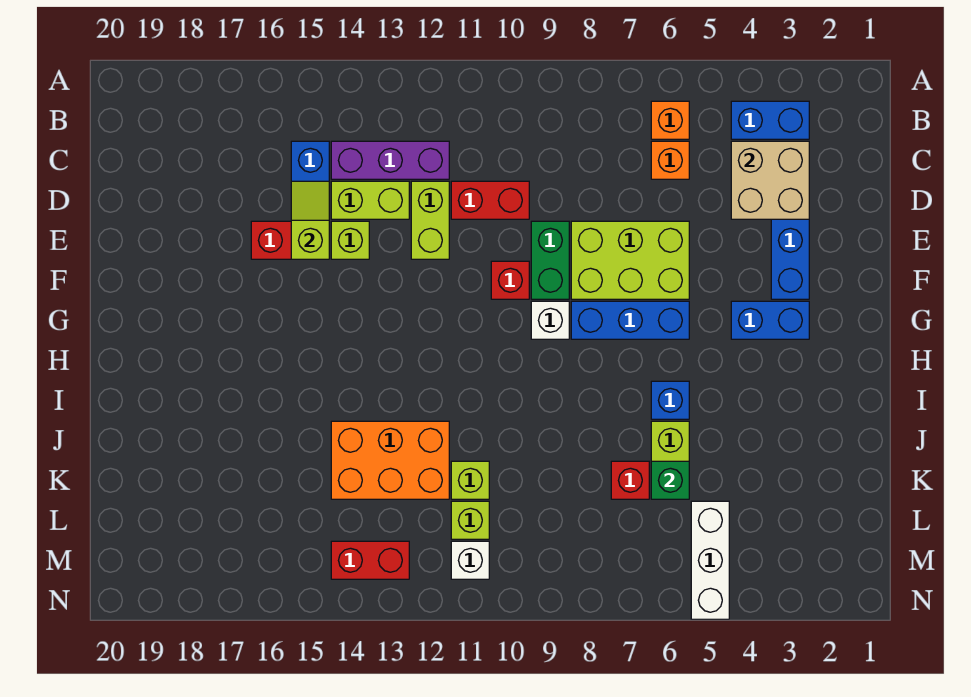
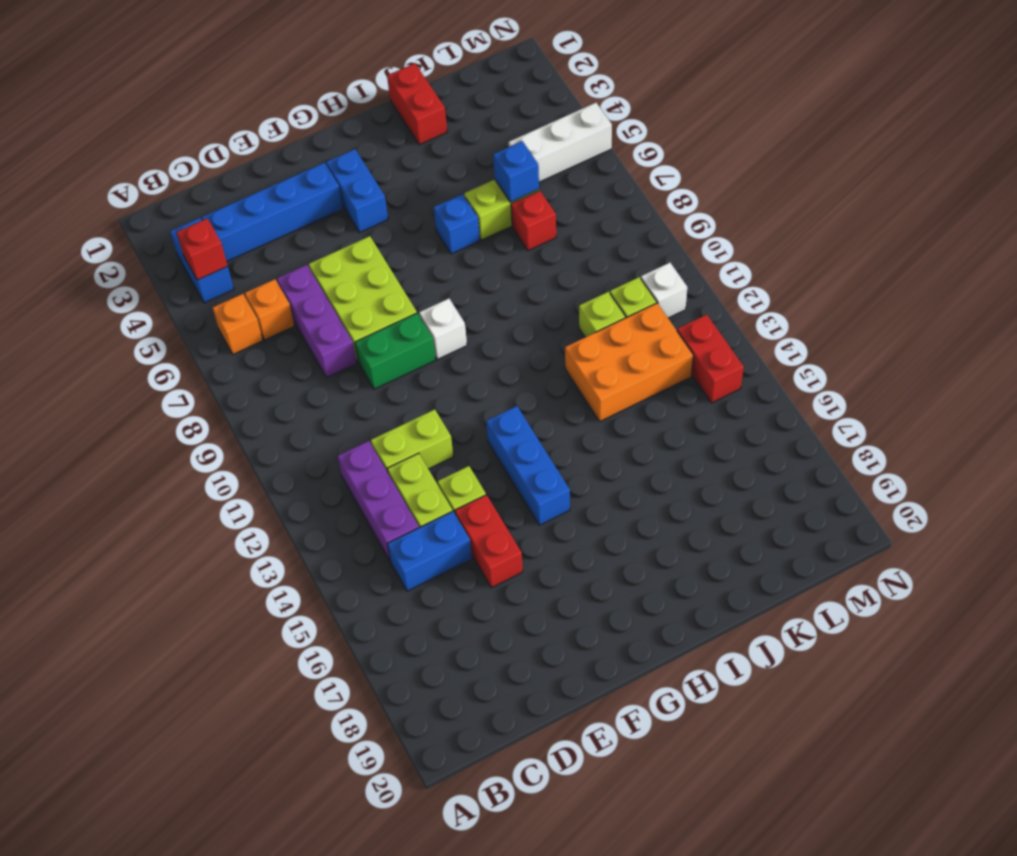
tan brick C3:D4 level 2 -> none
none -> purple brick D6:D8 level 1
red brick D10:D11 level 1 -> red brick J1:J2 level 1
lime slope D15:E15 level 2 top E -> none
red brick F10 level 1 -> red brick B4 level 2
blue brick G6:G8 level 1 -> blue brick G13:G15 level 1
orange brick J12:K14 level 1 -> orange brick J12:L13 level 1
green brick K6 level 2 -> blue brick K6 level 2

